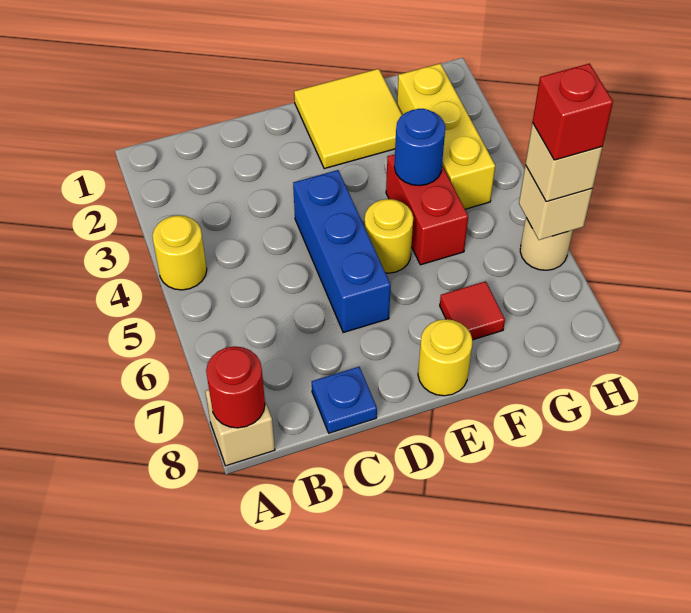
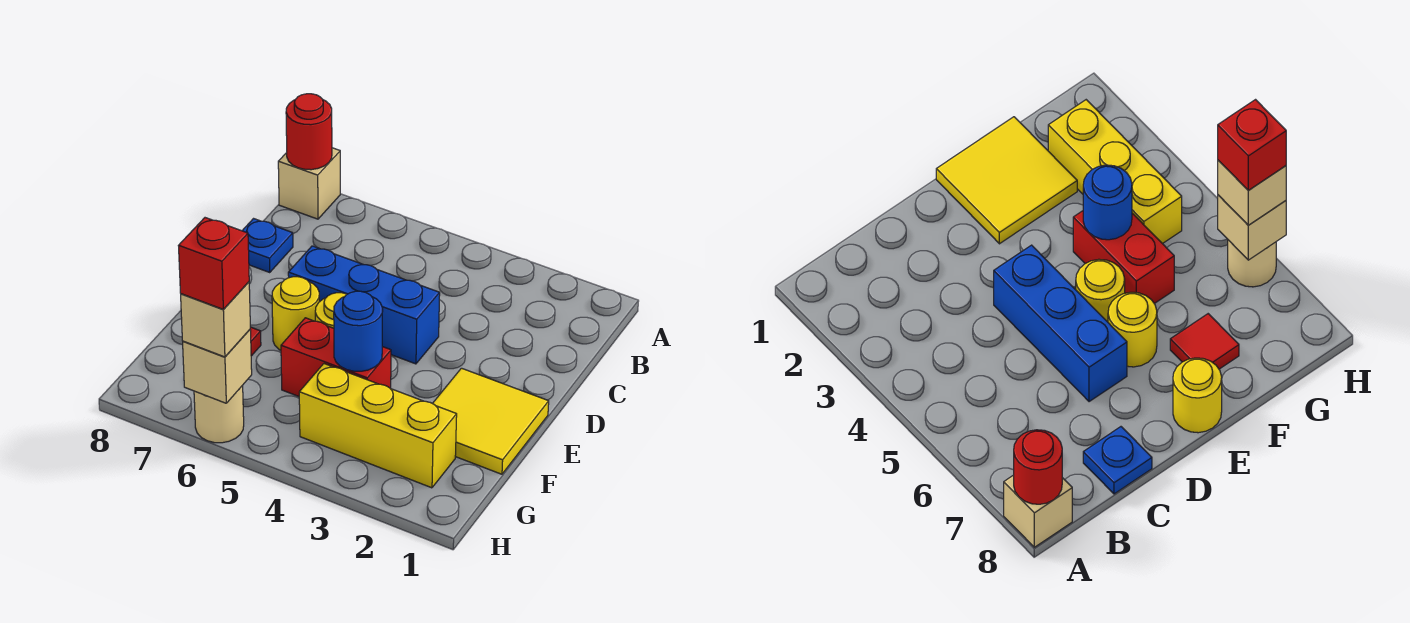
yellow round brick A4 level 1 -> yellow round brick E6 level 1

